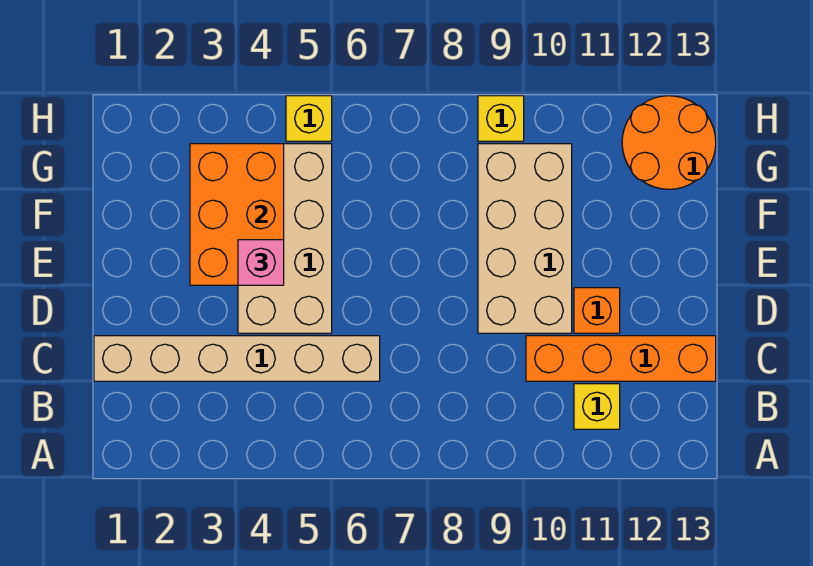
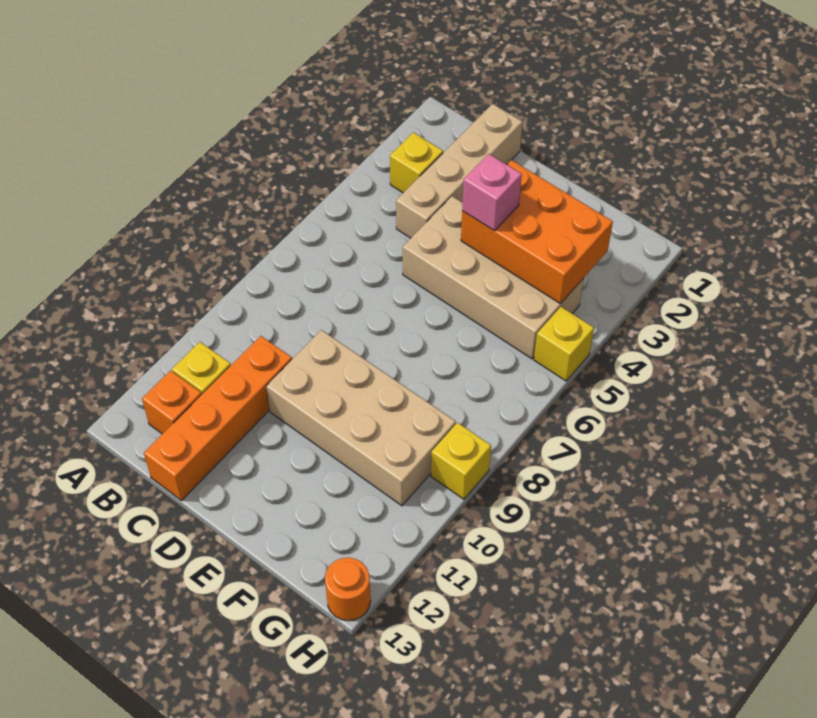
none -> yellow brick B3 level 1
tan brick C1:C6 level 1 -> tan brick C1:C4 level 1
orange brick D11 level 1 -> orange brick B12 level 1
orange round brick G12:H13 level 1 -> orange round brick H13 level 1

